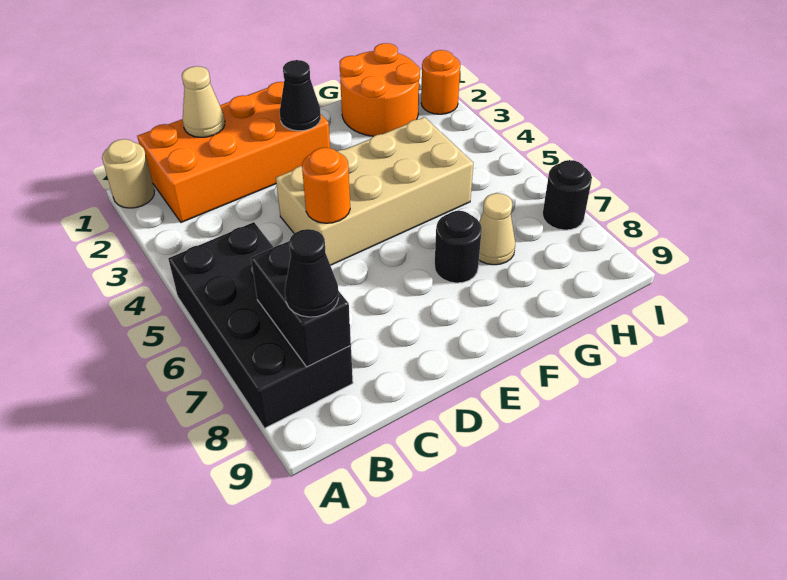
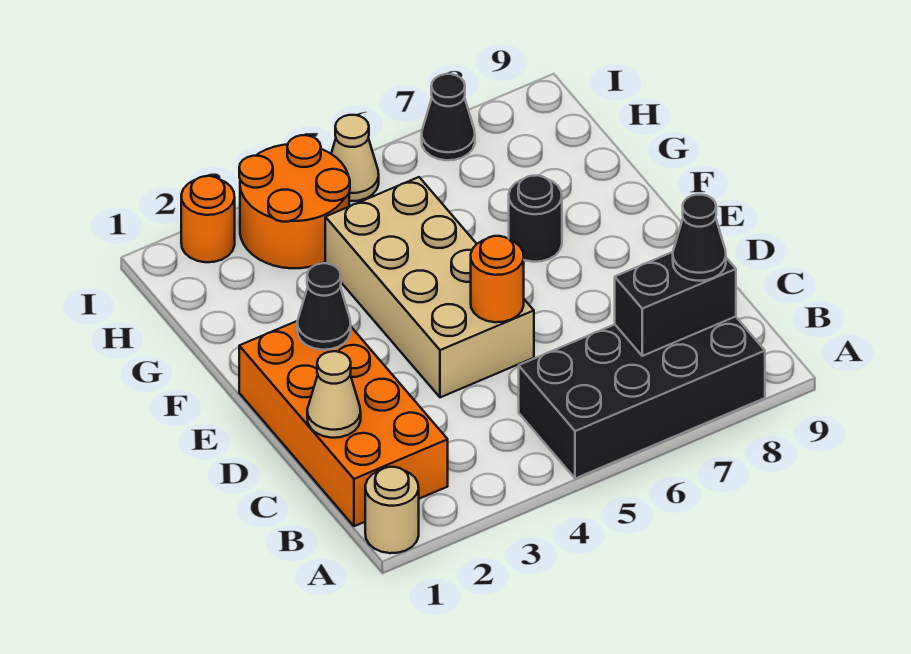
orange round brick G1:H2 level 1 -> orange round brick H3:I4 level 1
tan cone G7 level 1 -> tan cone I5 level 1
black round brick I7 level 1 -> black cone I7 level 1

